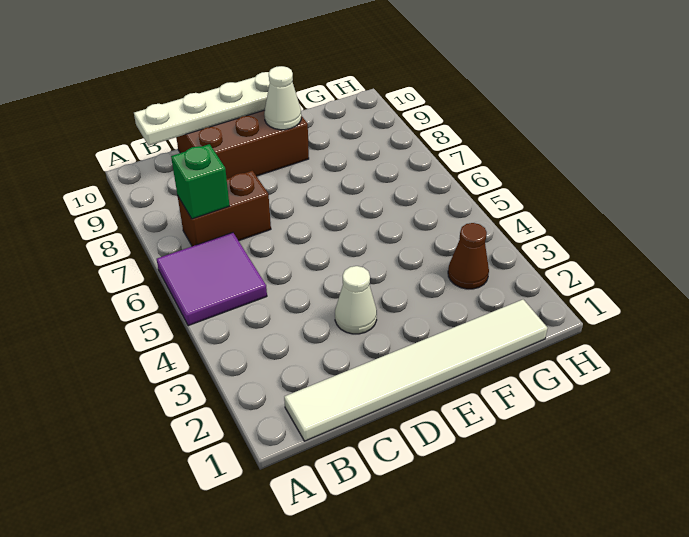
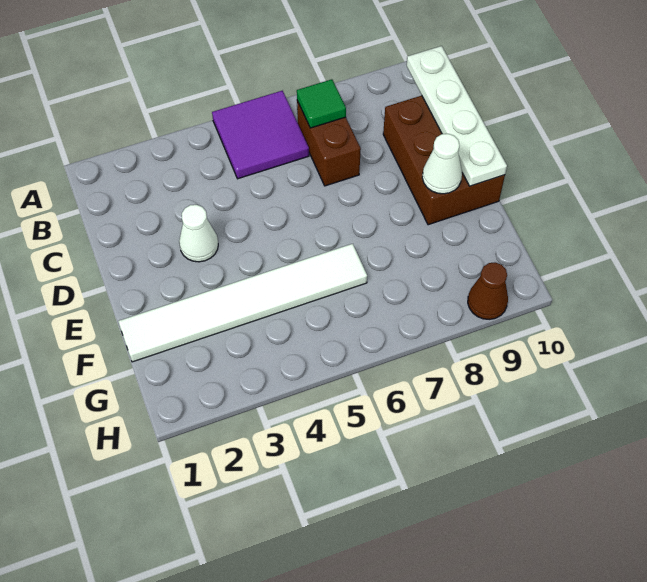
white tile B1:G1 level 1 -> white tile F1:F6 level 1
green brick B7 level 2 -> green tile B7 level 2
brown cone G3 level 1 -> brown cone H9 level 1

